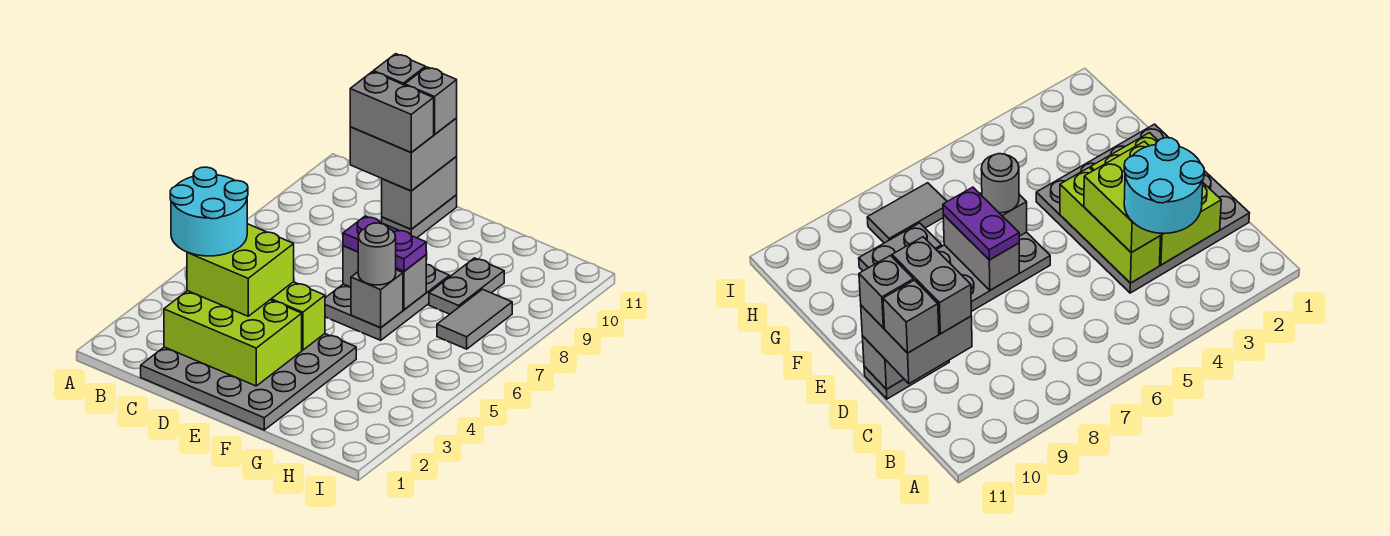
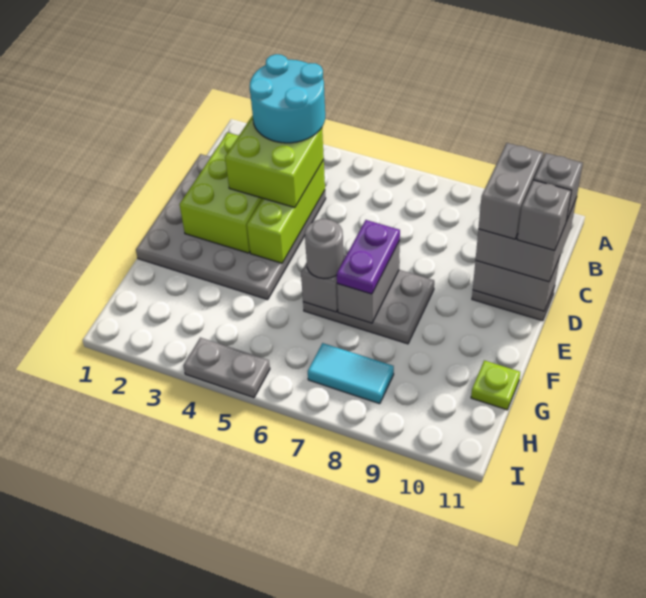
grey plate G8:G9 level 1 -> grey plate I4:I5 level 1
none -> lime plate G11 level 1
grey tile H7:H8 level 1 -> cyan tile H7:H8 level 1

